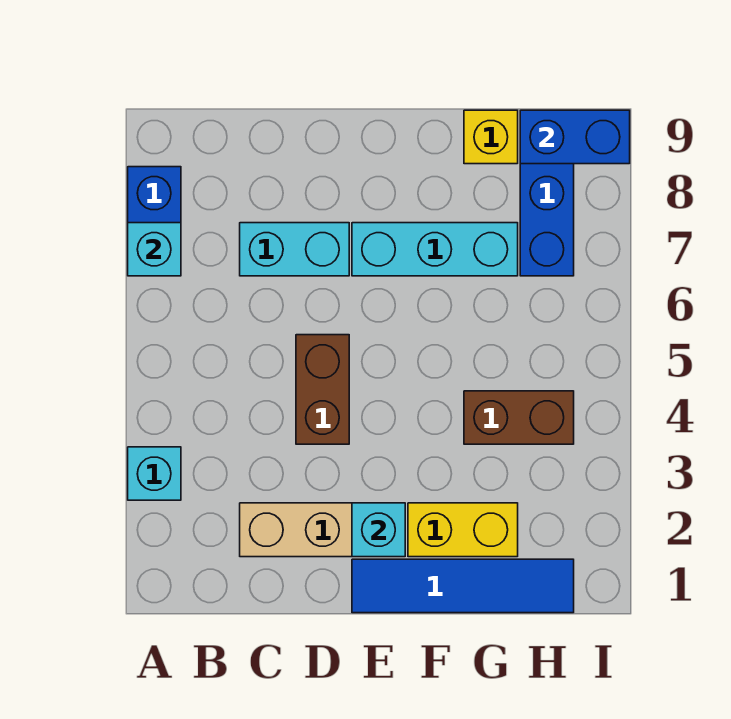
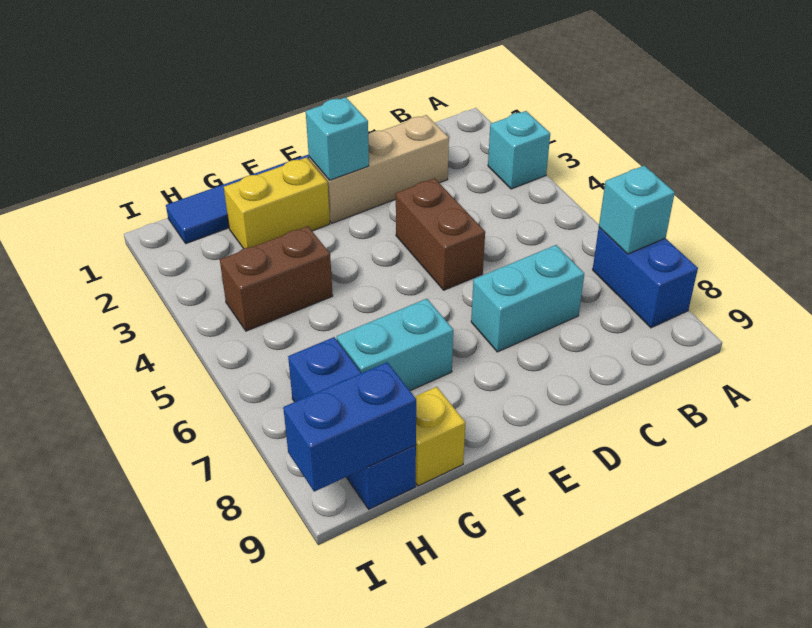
cyan brick E7:G7 level 1 -> cyan brick F7:G7 level 1

